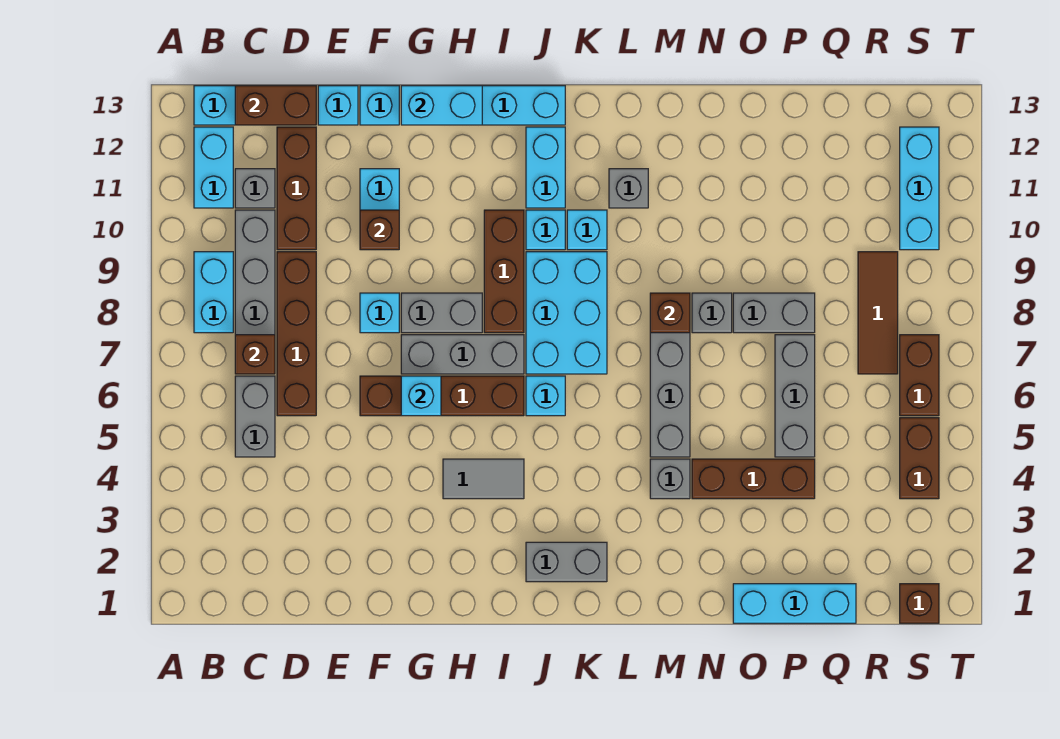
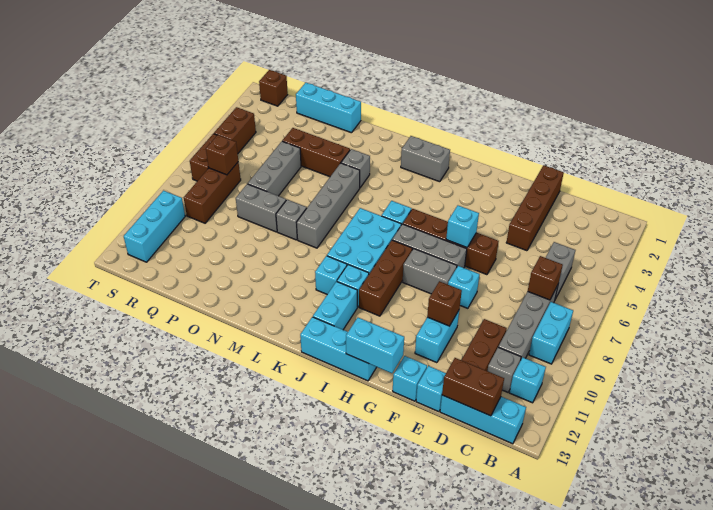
cyan brick B11:B12 level 1 -> cyan brick B11 level 1
brown brick D6:D9 level 1 -> brown brick E1:E4 level 1
grey tile H4:I4 level 1 -> none
grey brick L11 level 1 -> none
brown brick M8 level 2 -> brown brick R7 level 2
brown tile R7:R9 level 1 -> brown brick R7:R9 level 1

